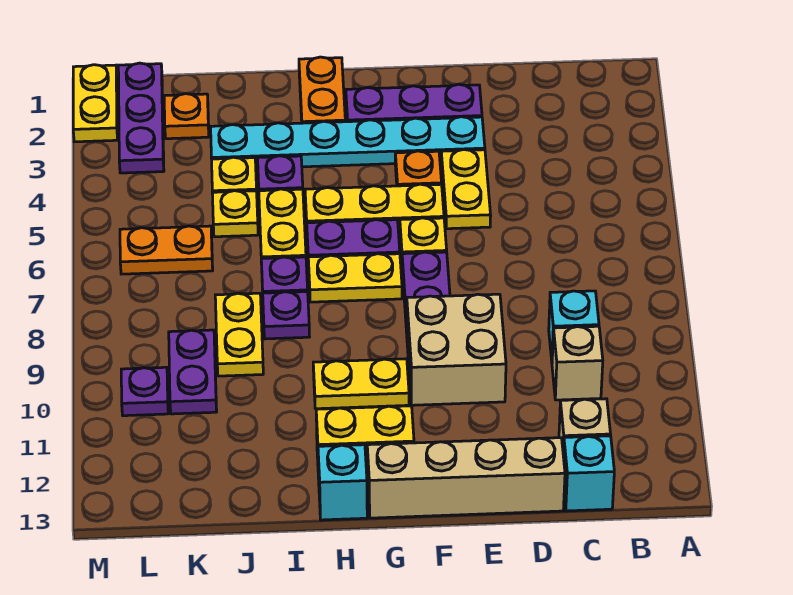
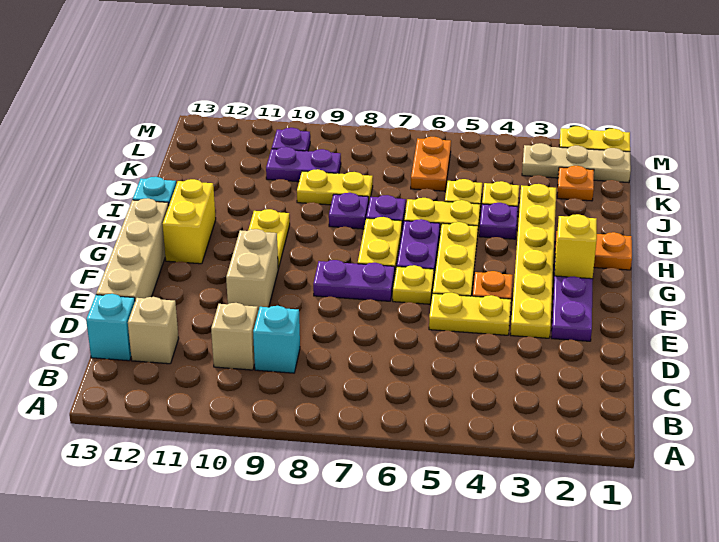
cyan plate E3:J3 level 1 -> yellow plate E3:J3 level 1
tan brick E9:F10 level 1 -> tan brick E10:F10 level 1
none -> yellow brick G2 level 2
purple plate L1:L3 level 1 -> tan plate L1:L3 level 1

